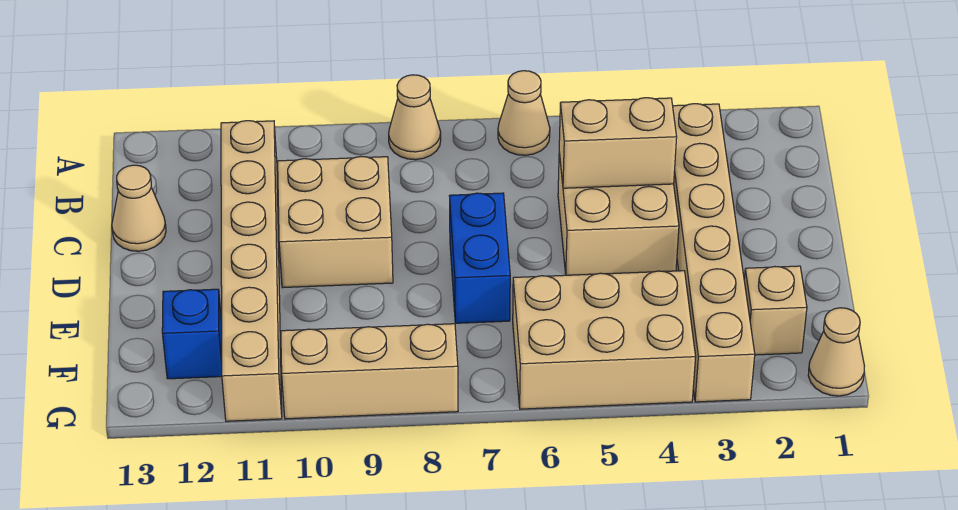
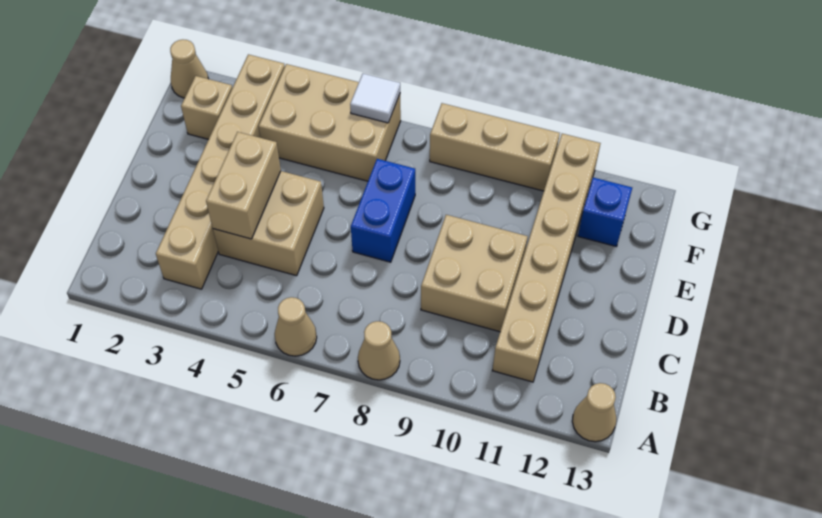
tan brick C4:C5 level 2 -> tan brick C4:D4 level 2
tan cone C13 level 1 -> tan cone A13 level 1
none -> white tile G6 level 2

